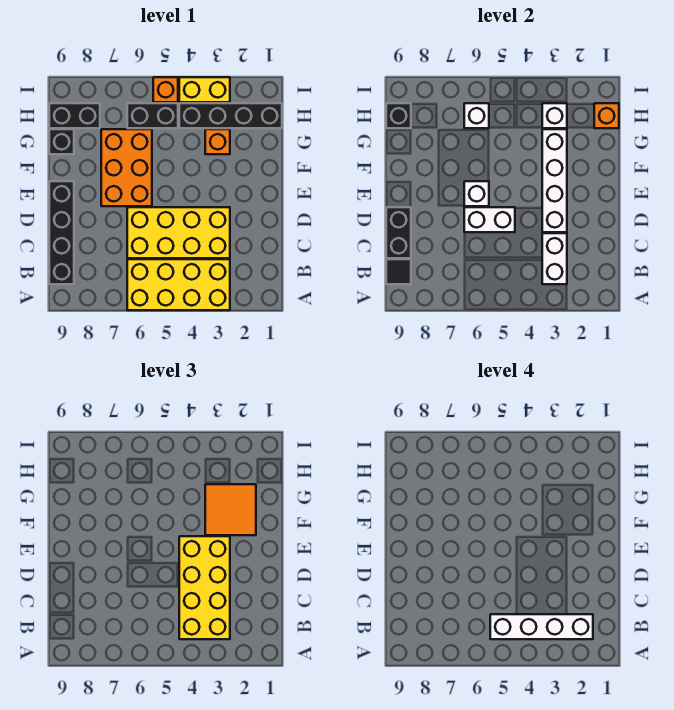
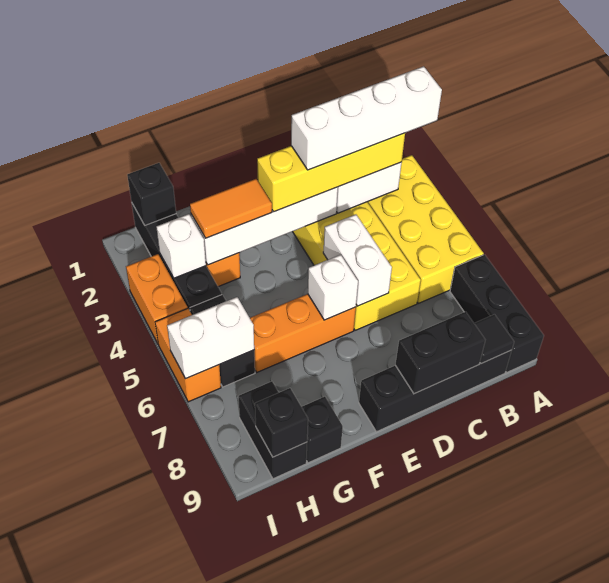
none -> black brick A7:A9 level 1
white brick B2:B5 level 4 -> white brick A3:D3 level 4
yellow brick B3:E4 level 3 -> yellow brick B3:E3 level 3
orange brick E6:G7 level 1 -> orange brick E6:G6 level 1
orange tile F2:G3 level 3 -> orange tile F3:G3 level 3
orange brick H1 level 2 -> black brick H1 level 2
white brick H6 level 2 -> white brick H6:I6 level 2
yellow brick I3:I4 level 1 -> orange brick I3:I4 level 1
orange brick I5 level 1 -> orange brick I5:I6 level 1

